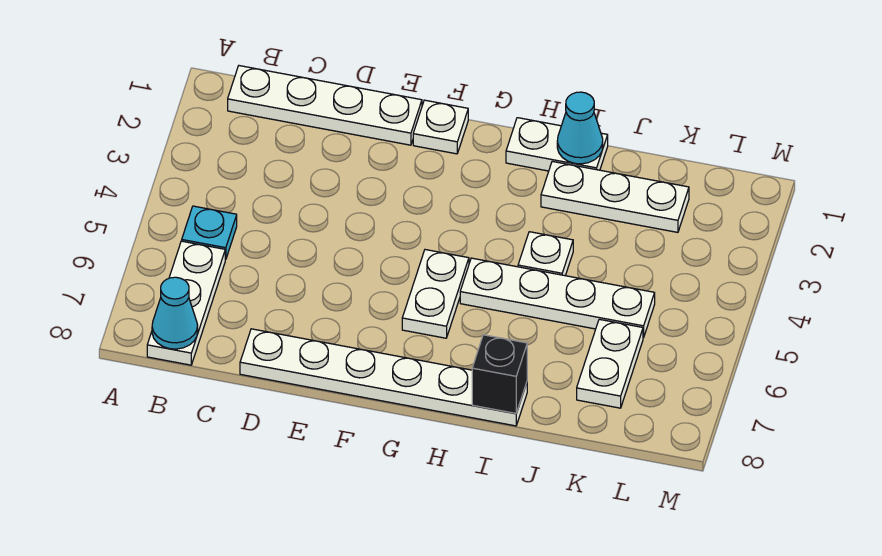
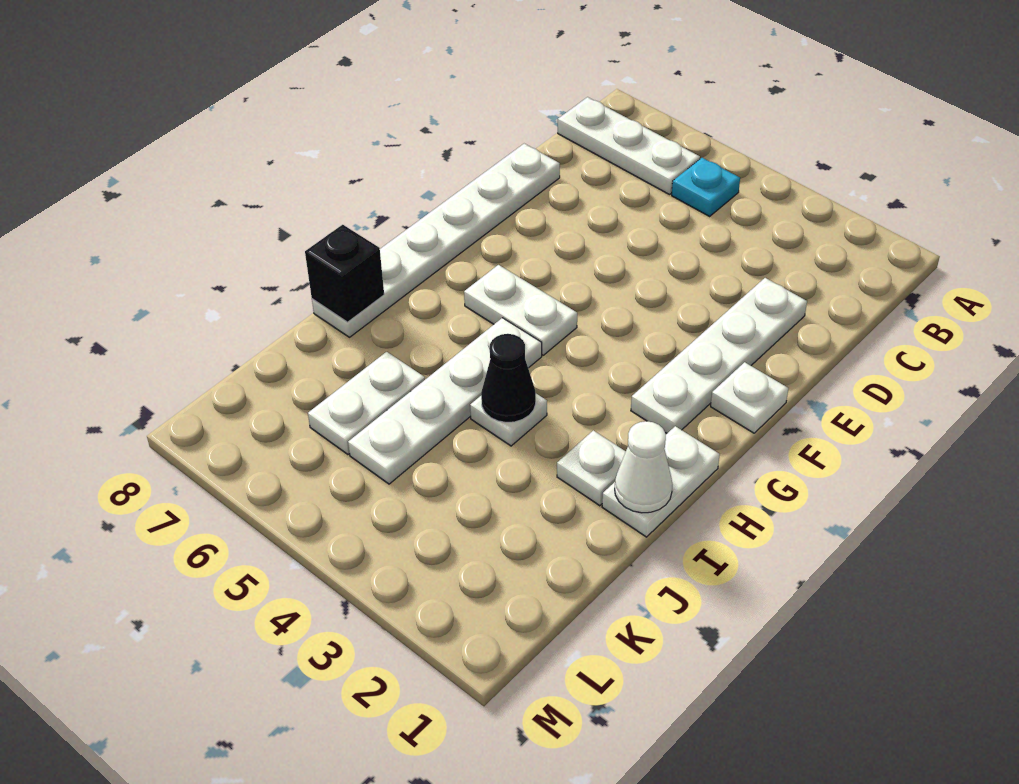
white plate B1:E1 level 1 -> white plate D2:G2 level 1
cyan cone B8 level 2 -> none
cyan cone I1 level 2 -> white cone I1 level 2
white plate I2:K2 level 1 -> white plate I2 level 1
none -> black cone I4 level 2
white plate K6:K7 level 1 -> white plate J6:K6 level 1

